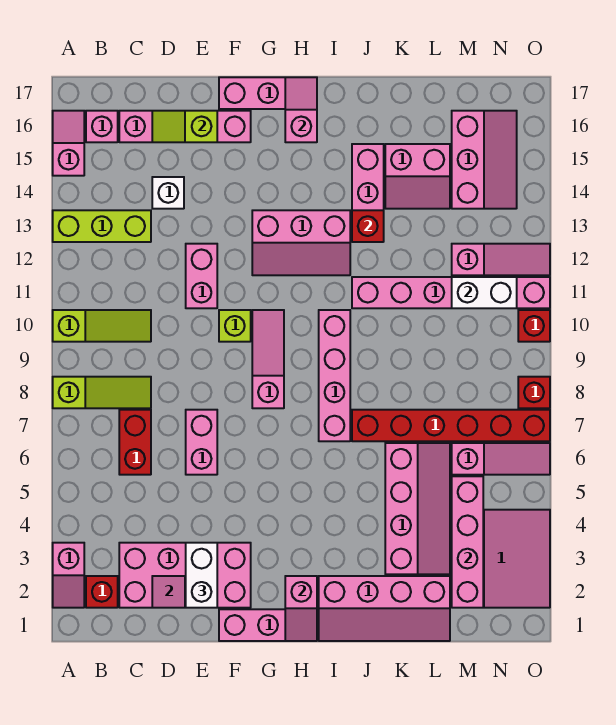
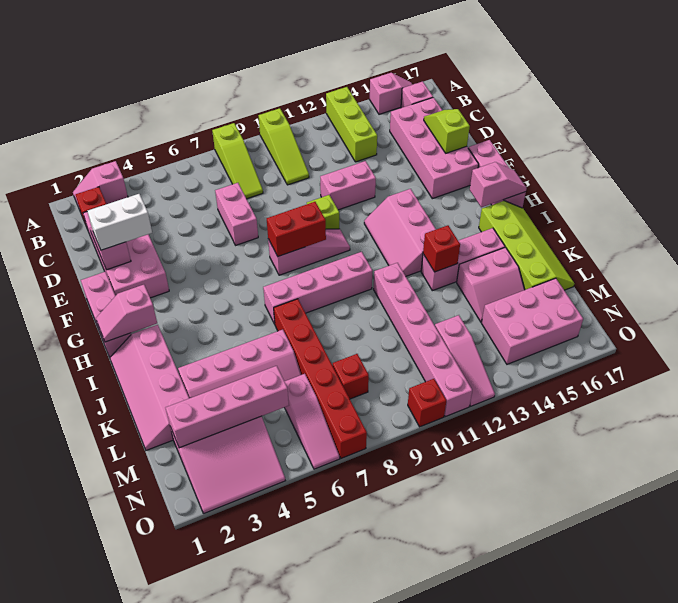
red brick C6:C7 level 1 -> red brick G8:G9 level 2
pink brick C16:F16 level 1 -> pink brick C15:F16 level 1
white brick D14 level 1 -> none
pink brick E6:E7 level 1 -> pink brick D7:E7 level 1
none -> lime slope I16:L17 level 1 top 16
pink slope K14:L15 level 1 top 15 -> pink slope K14:L15 level 1 top K
white brick M11:N11 level 2 -> none
pink slope M14:N16 level 1 top M -> pink brick M14:N16 level 1
red brick O8 level 1 -> red brick M8 level 1

